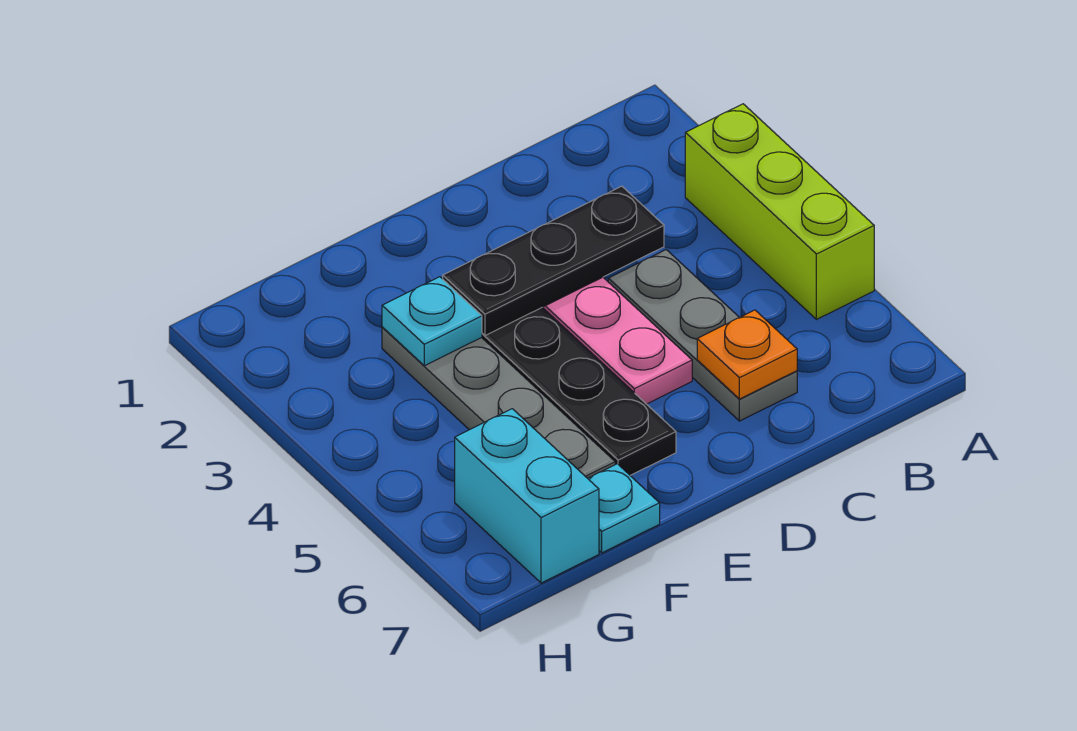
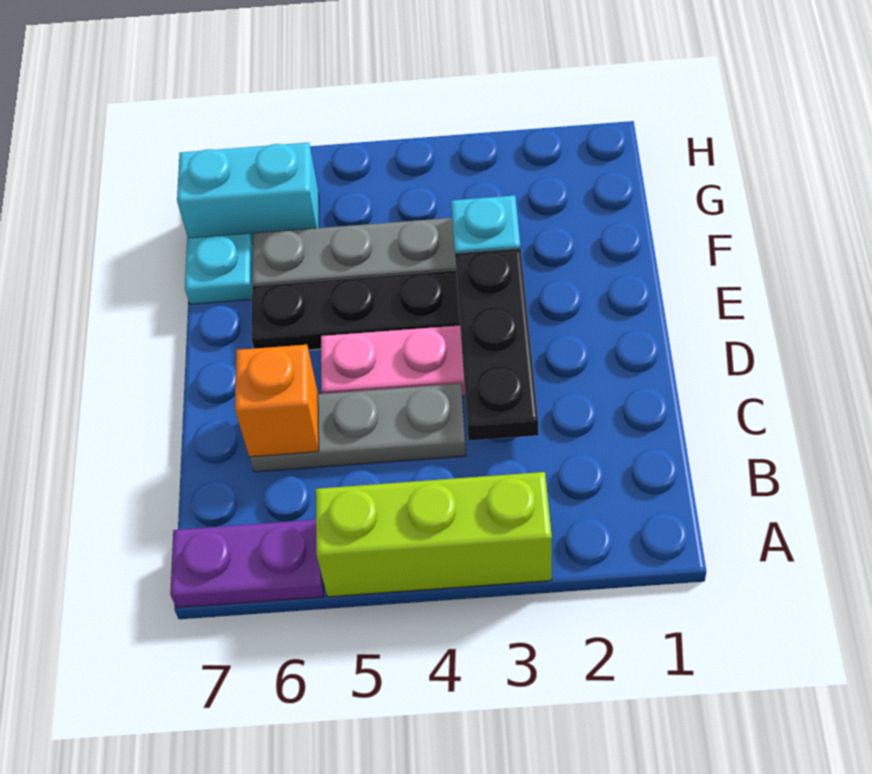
none -> purple plate A6:A7 level 1
orange plate C6 level 2 -> orange brick C6 level 2

